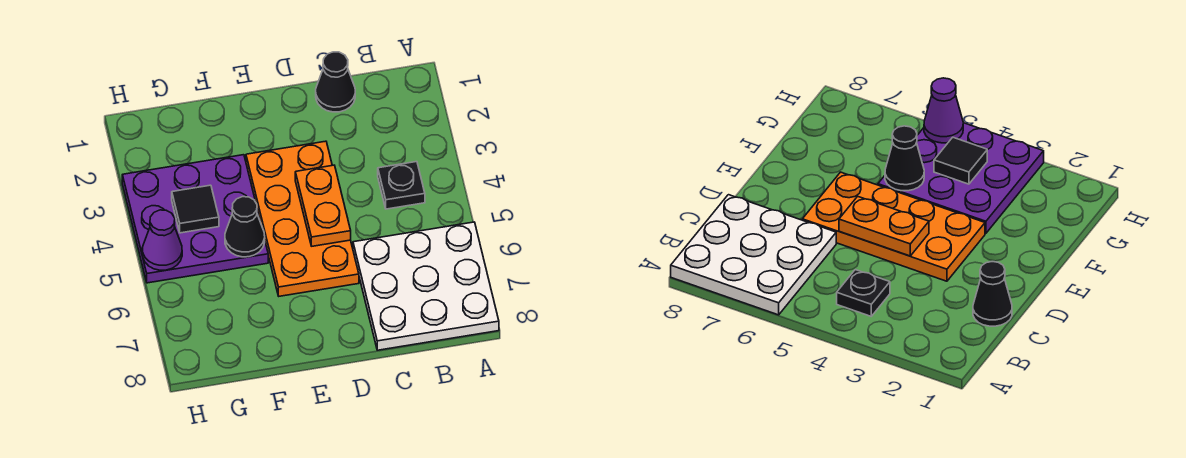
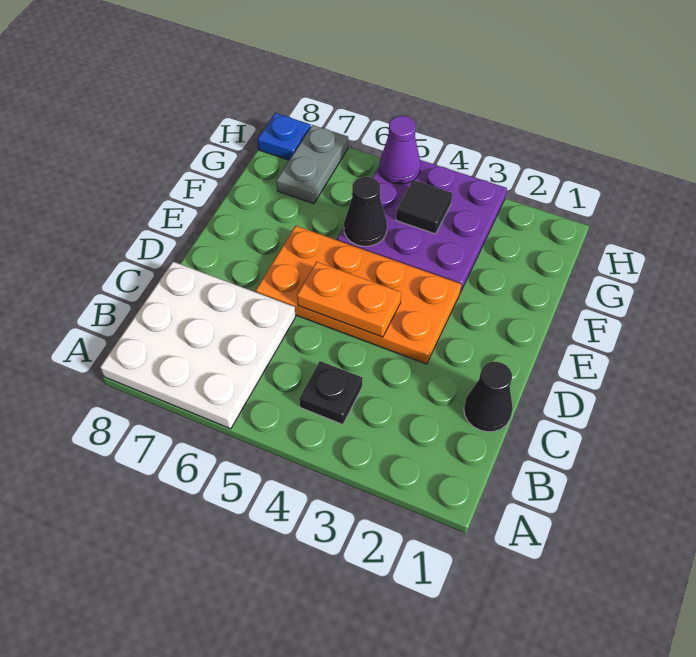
none -> grey plate G7:H7 level 1
none -> blue plate H8 level 1

